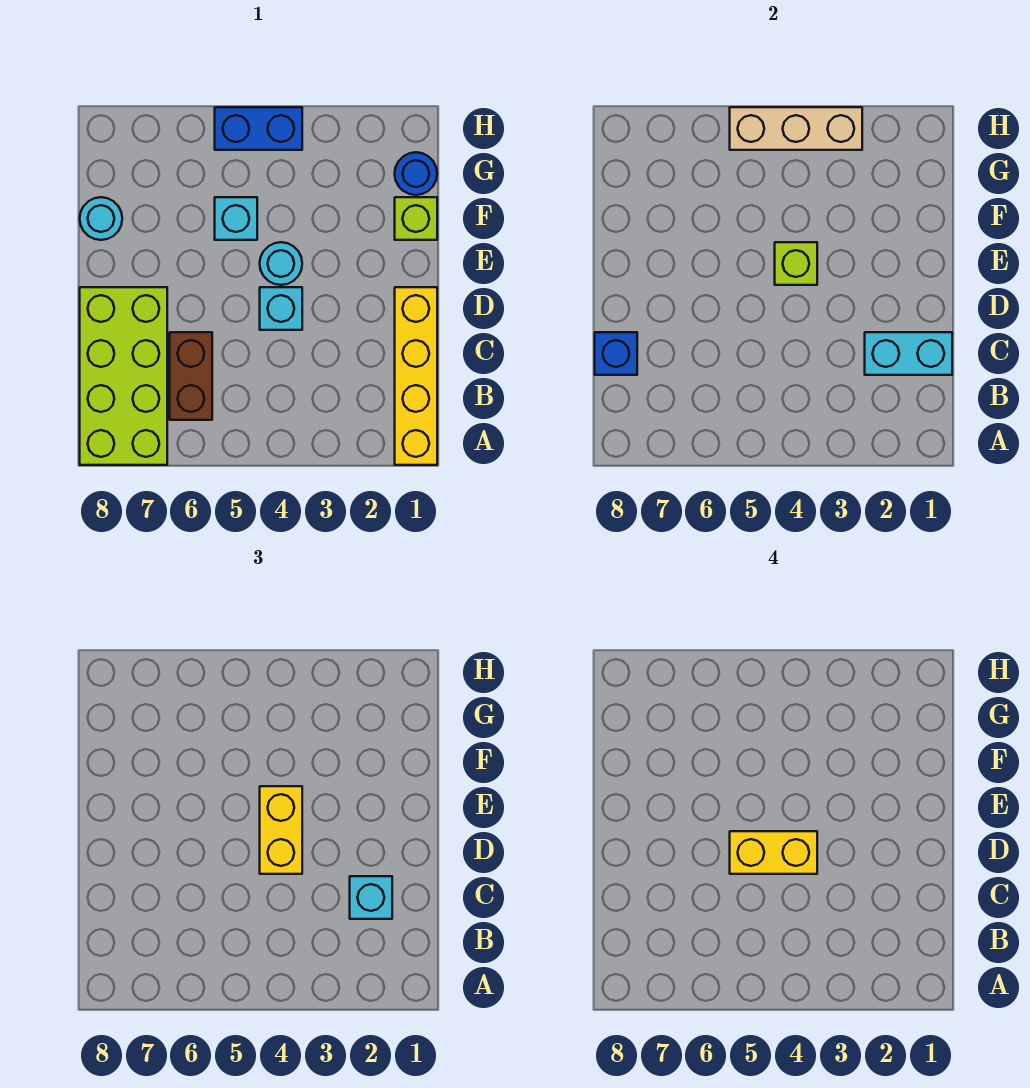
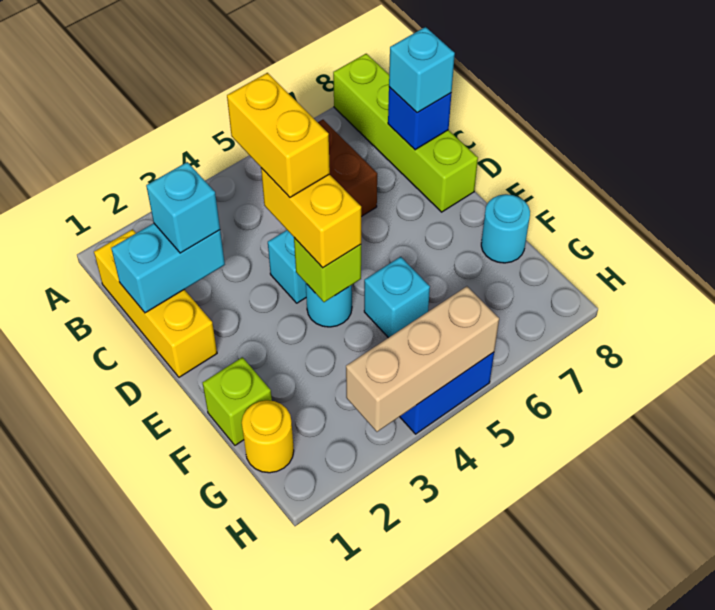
yellow brick A1:D1 level 1 -> yellow brick B1:D1 level 1
lime brick A7:D8 level 1 -> lime brick A8:D8 level 1
none -> cyan brick C8 level 3
yellow brick D4:D5 level 4 -> yellow brick C4:D4 level 4
blue round brick G1 level 1 -> yellow round brick G1 level 1

